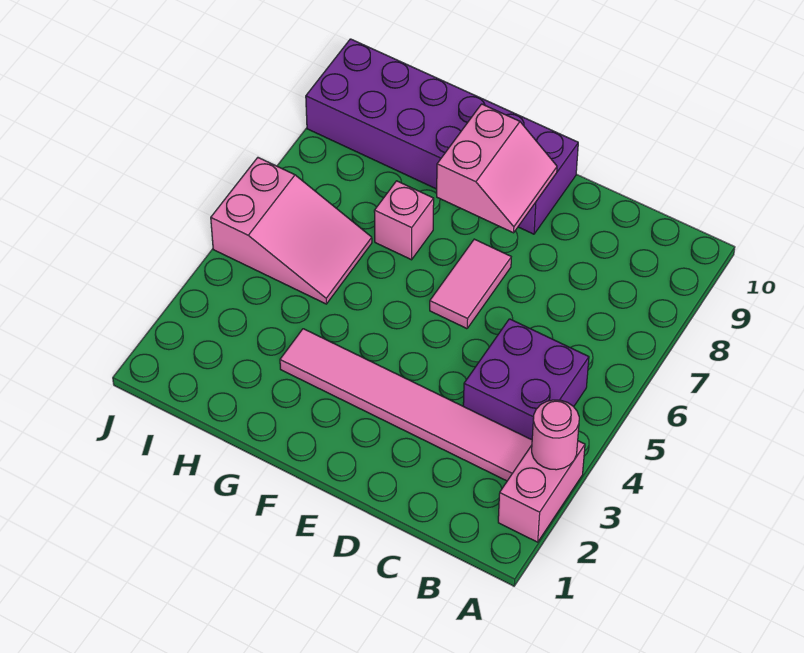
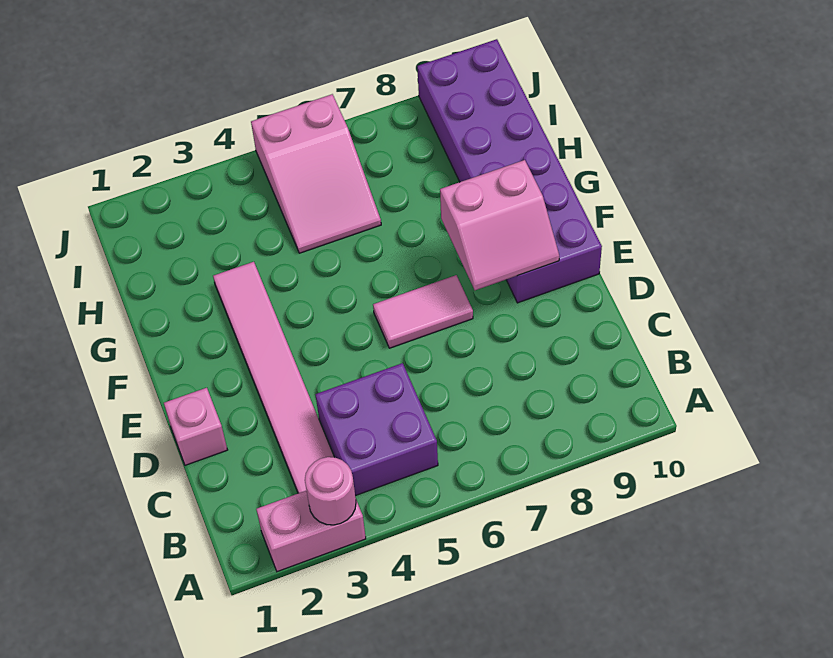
pink brick G7 level 1 -> pink brick D1 level 1

